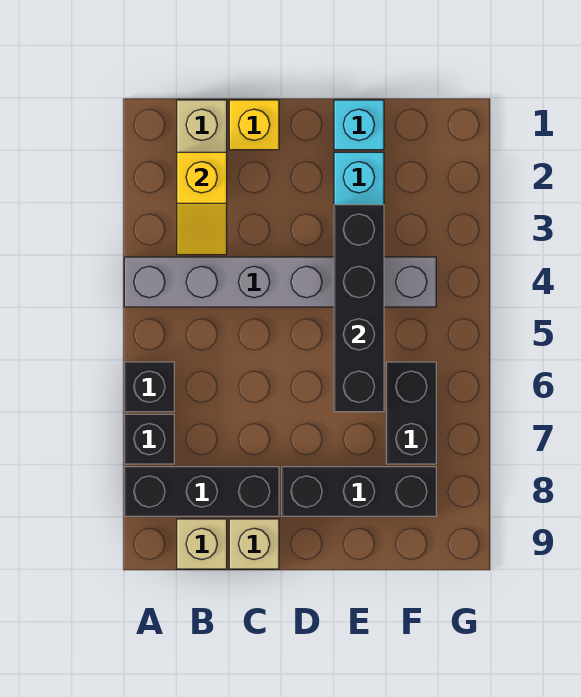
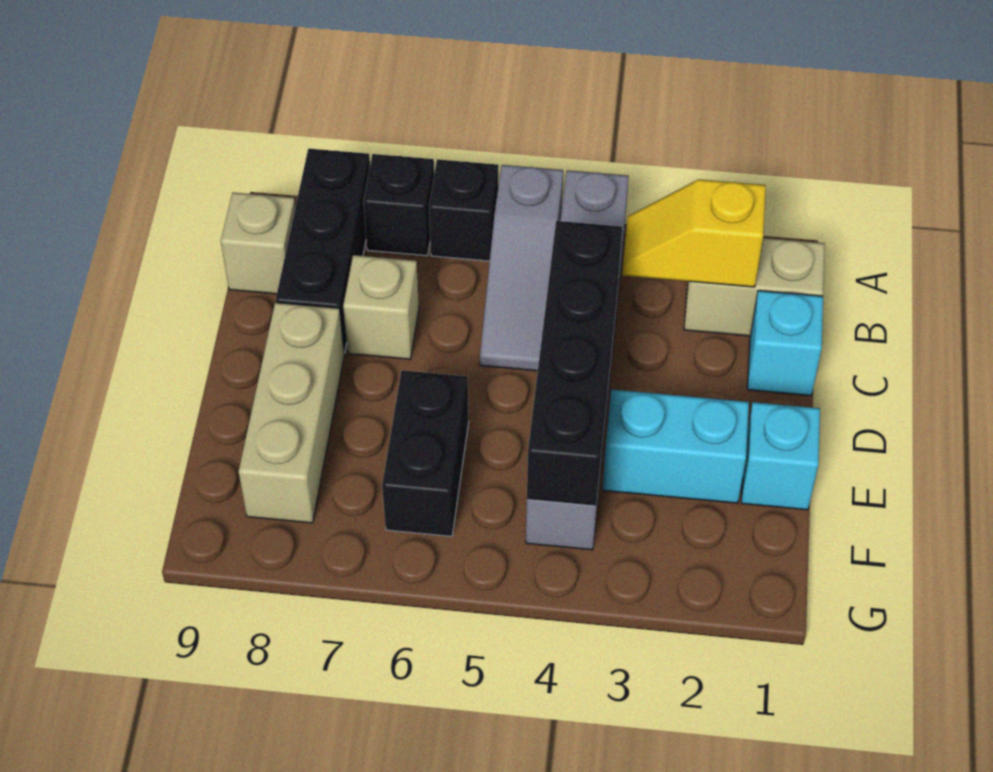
none -> grey slope A5:C5 level 1 top A
yellow brick C1 level 1 -> cyan brick C1 level 1
tan brick C9 level 1 -> tan brick C7 level 1
black brick D8:F8 level 1 -> tan brick D8:F8 level 1
black brick E3:E6 level 2 -> black brick C4:F4 level 2
black brick F6:F7 level 1 -> black brick E6:F6 level 1

